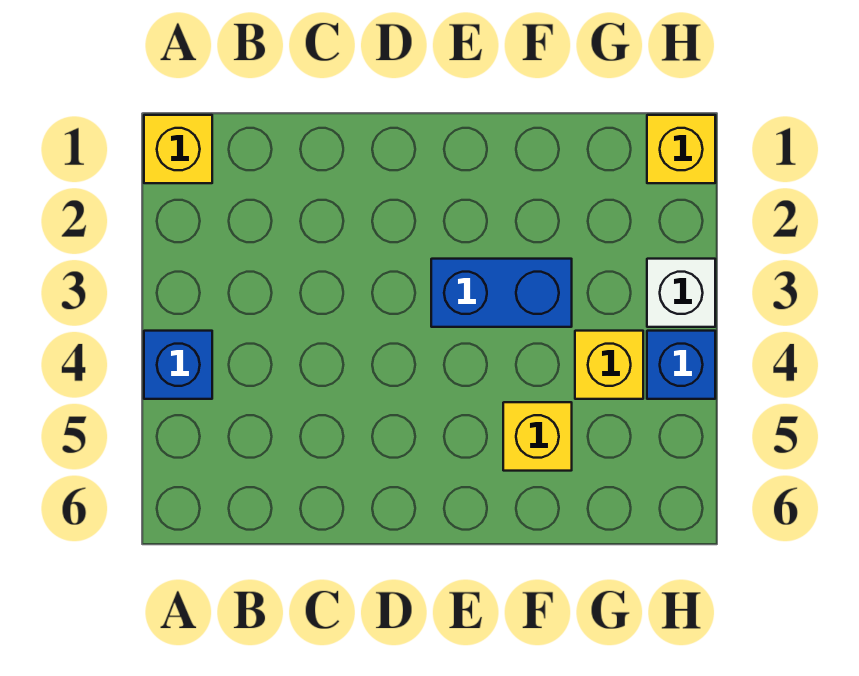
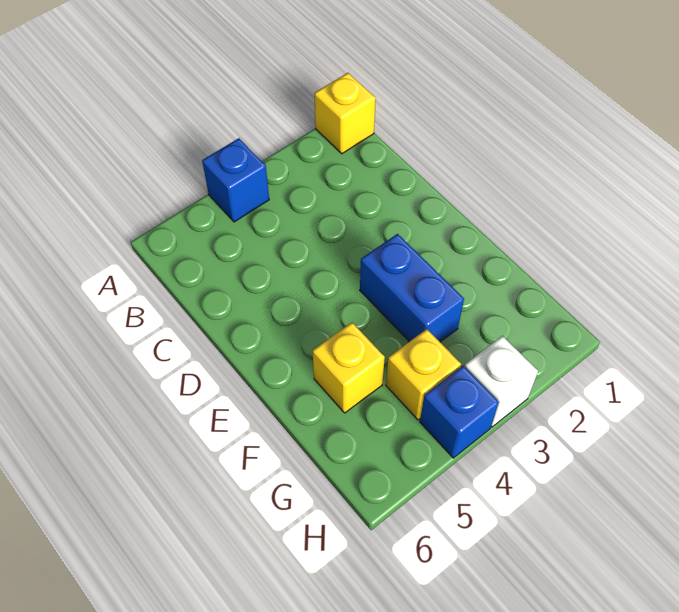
yellow brick H1 level 1 -> none

